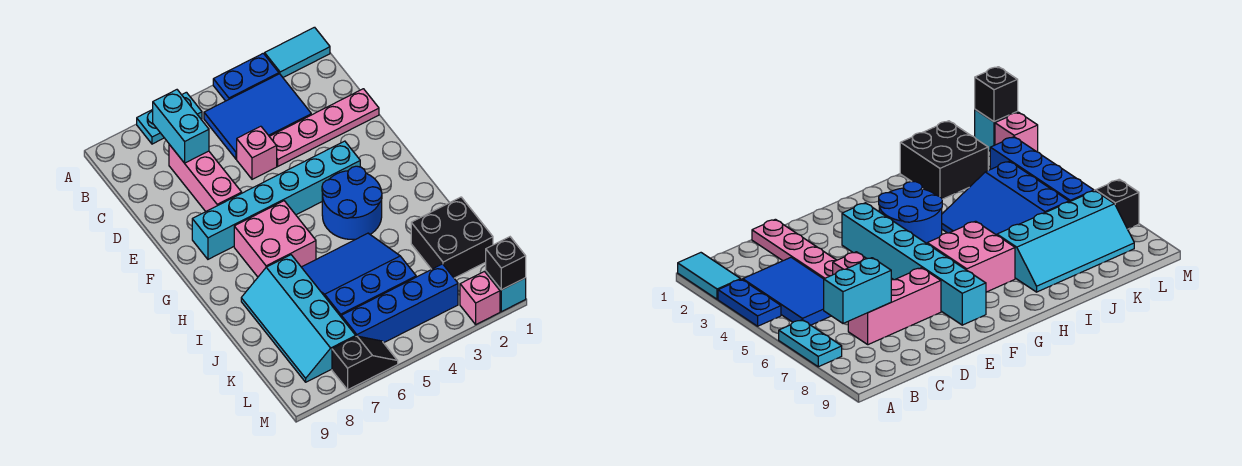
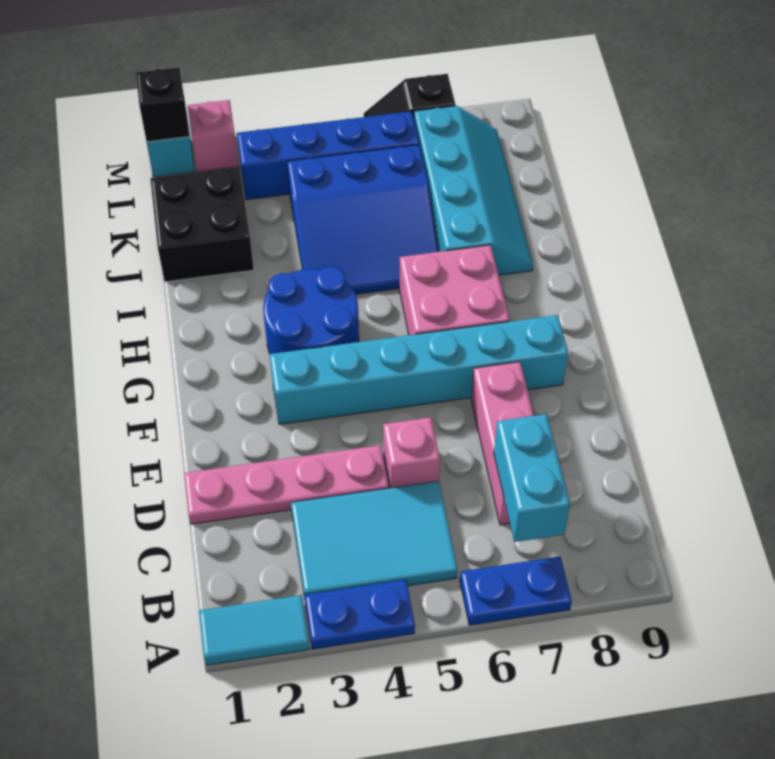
cyan plate A6:A7 level 1 -> blue plate A6:A7 level 1
blue tile B3:C5 level 1 -> cyan tile B3:C5 level 1

